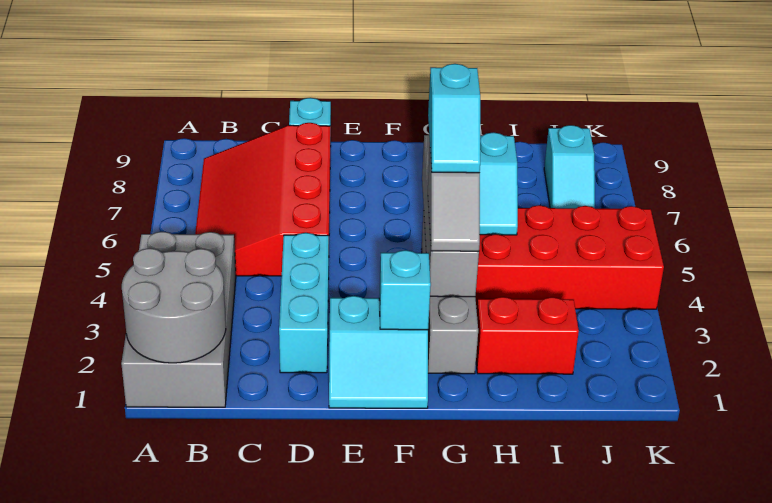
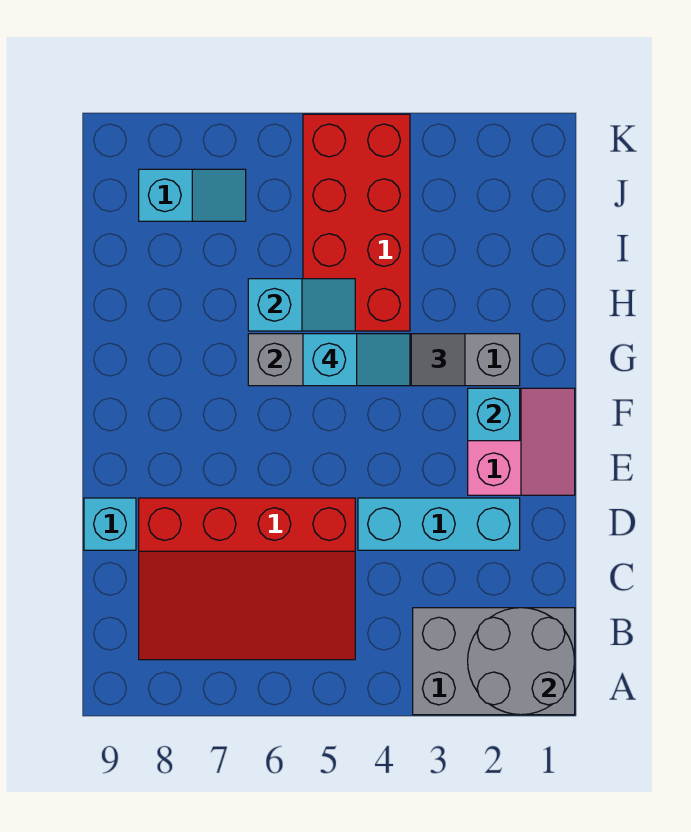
grey brick A1:B4 level 1 -> grey brick A1:B3 level 1
cyan slope E1:F2 level 1 top 2 -> pink slope E1:F2 level 1 top 2
red brick H2:I2 level 1 -> none

